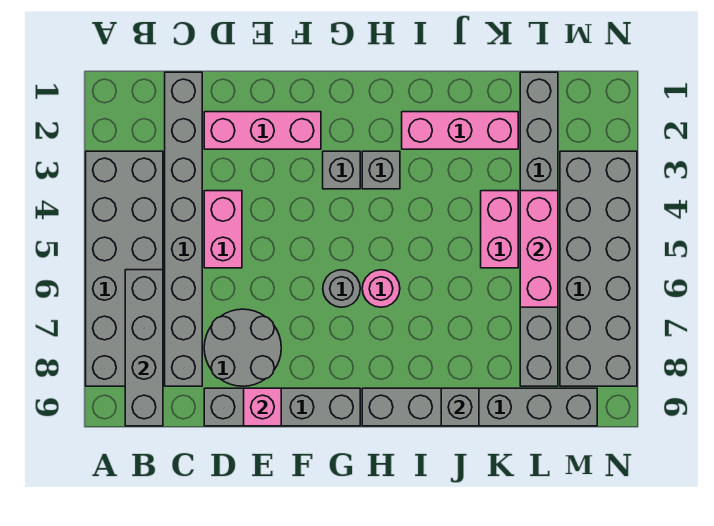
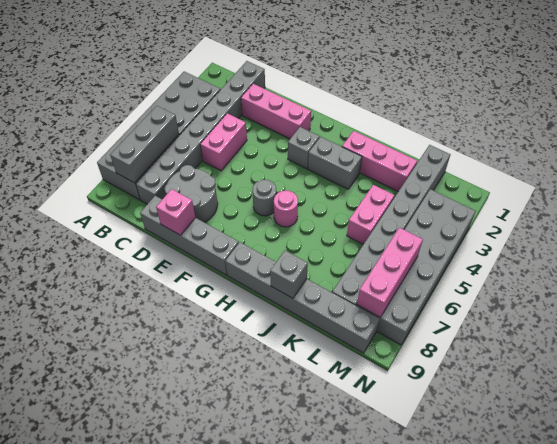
grey brick B6:B9 level 2 -> grey brick B6:B8 level 2
grey brick H3 level 1 -> grey brick H3:I3 level 1
pink brick L4:L6 level 2 -> pink brick M6:M8 level 2

